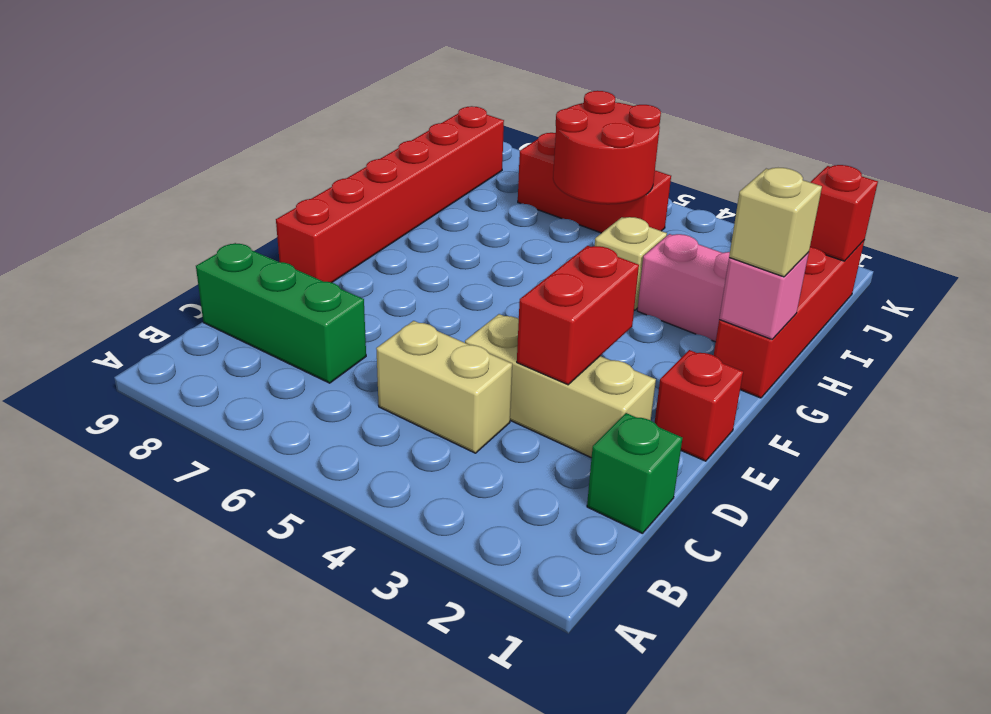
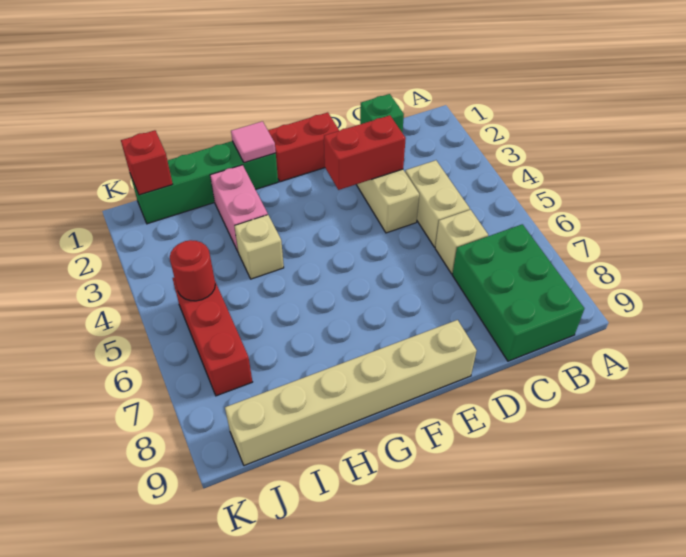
green brick C7:C9 level 1 -> green brick B7:C9 level 1
red brick E1 level 1 -> red brick E1:F1 level 1
red brick E9:J9 level 1 -> tan brick E9:J9 level 1
red brick G1:J1 level 1 -> green brick G1:J1 level 1
pink brick G1 level 2 -> pink tile G1 level 2
tan brick G1 level 3 -> tan brick C6 level 1
red round brick I5:J6 level 2 -> red round brick J5 level 2

